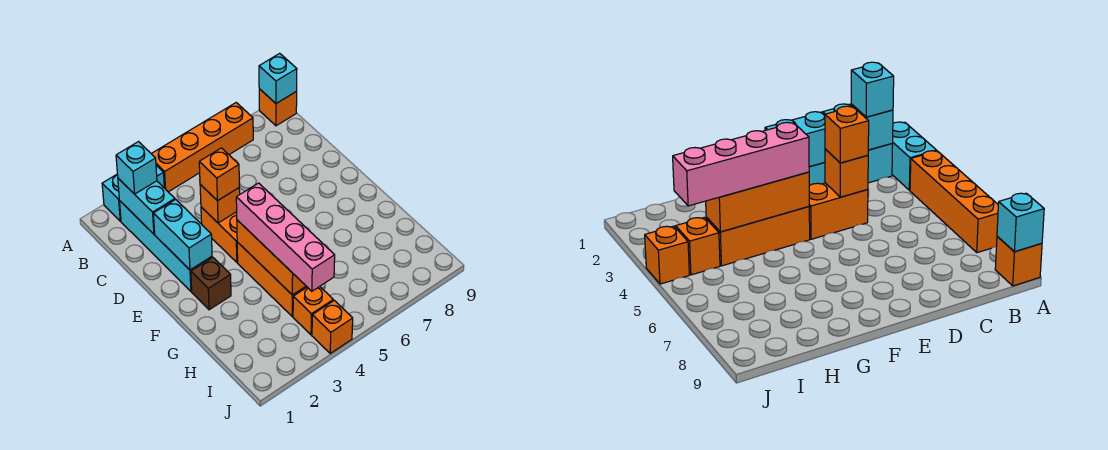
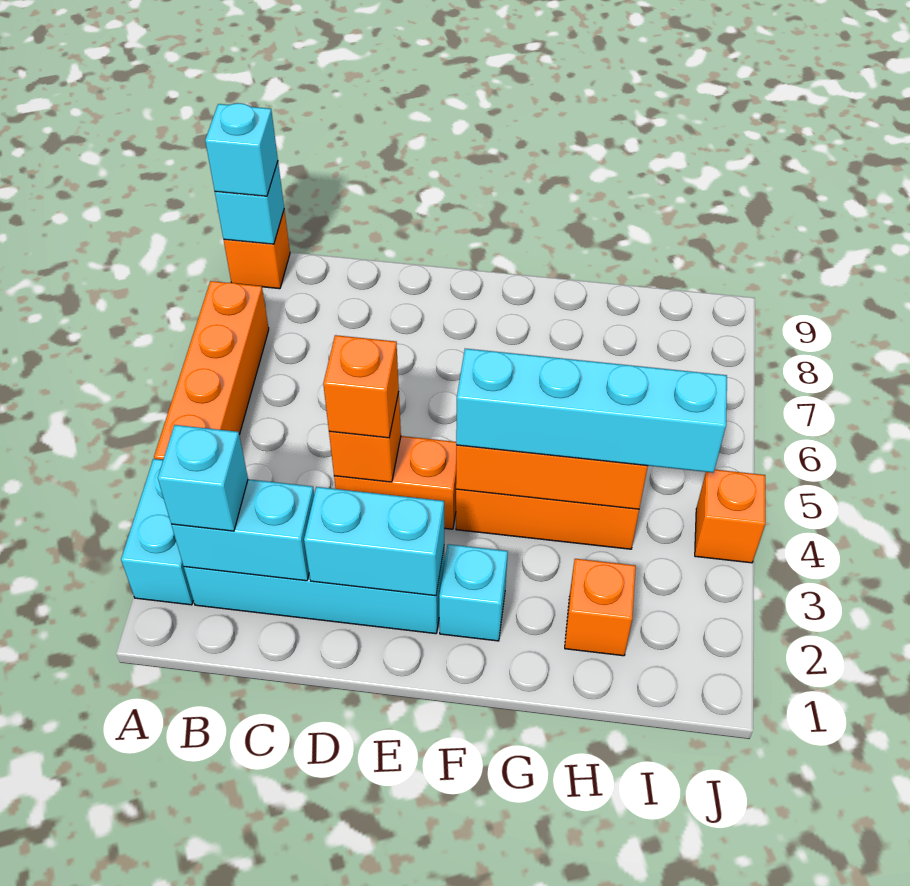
none -> cyan brick A9 level 3
brown brick F2 level 1 -> cyan brick F2 level 1
pink brick F4:I4 level 3 -> cyan brick F4:I4 level 3
orange brick I4 level 1 -> orange brick H2 level 1

